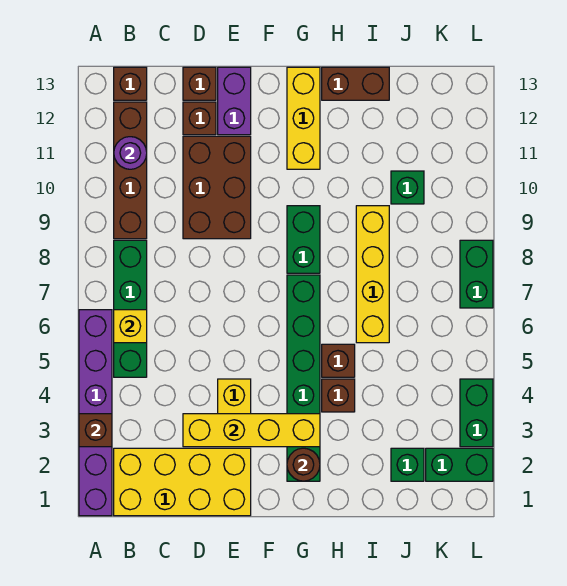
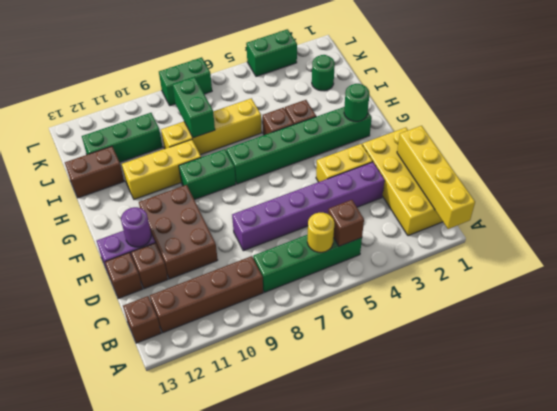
purple brick A1:A6 level 1 -> purple brick D3:D8 level 1
brown brick A3 level 2 -> brown brick B5 level 2
yellow brick B6 level 2 -> yellow round brick B6 level 2
purple round brick B11 level 2 -> purple round brick E12 level 2
yellow brick D3:G3 level 2 -> yellow brick A1:D1 level 2
brown brick D9:E11 level 1 -> brown brick D10:F11 level 1
brown round brick G2 level 2 -> green round brick G2 level 2
yellow brick G11:G13 level 1 -> yellow brick H9:H11 level 1
brown brick H13:I13 level 1 -> brown brick I12:I13 level 1
green brick J2 level 1 -> green round brick J2 level 1
green brick J10 level 1 -> green brick J10:J12 level 1
green brick K2:L2 level 1 -> green brick I8:J8 level 2

